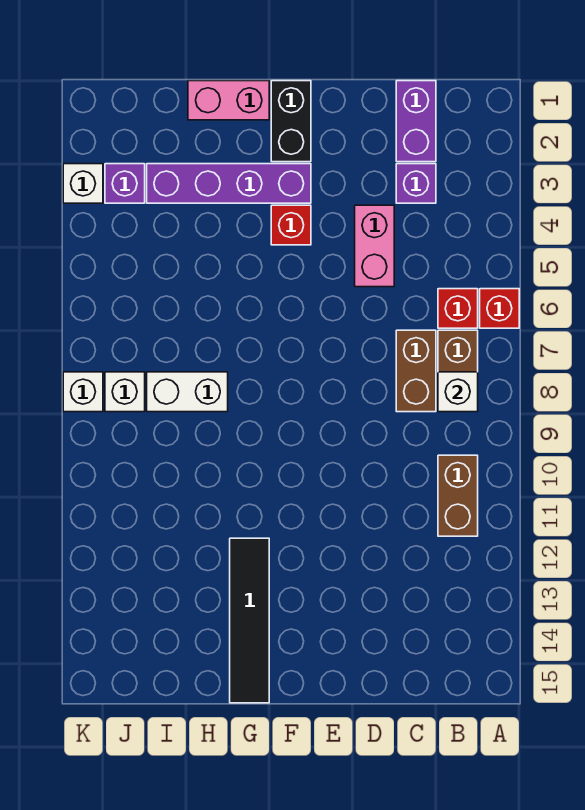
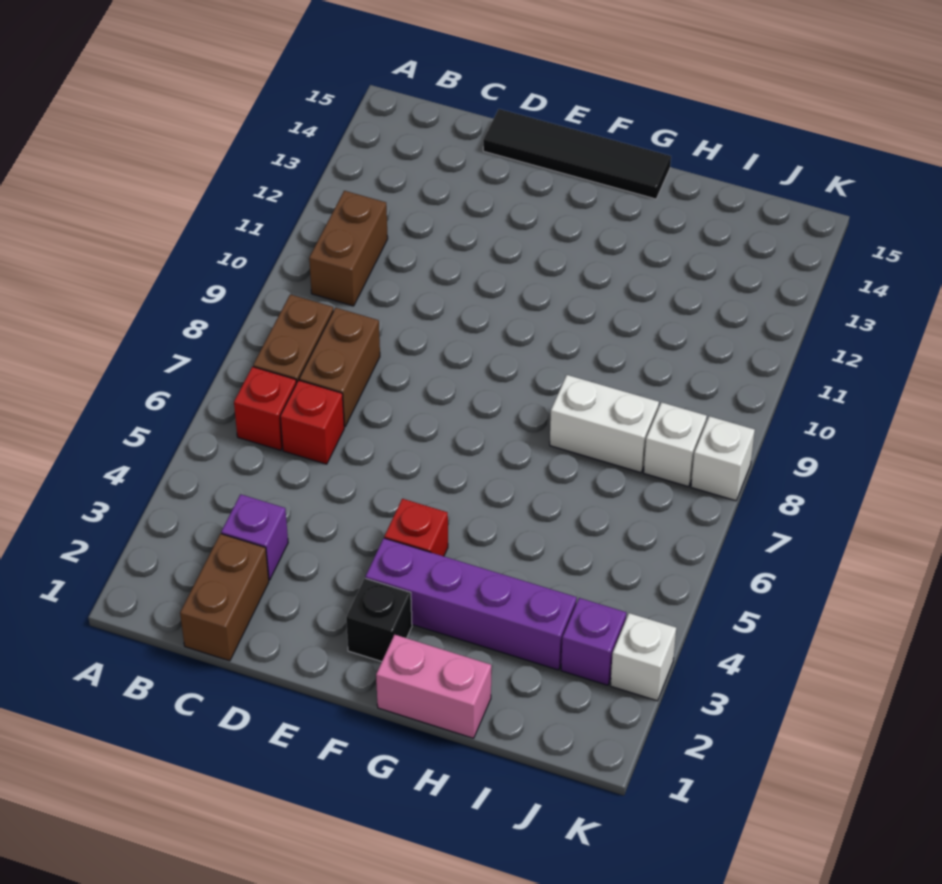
red brick A6 level 1 -> red brick C6 level 1
white brick B8 level 2 -> none
purple brick C1:C2 level 1 -> brown brick C1:C2 level 1
pink brick D4:D5 level 1 -> none
black brick F1:F2 level 1 -> black brick F2 level 1
black tile G12:G15 level 1 -> black tile D15:G15 level 1

